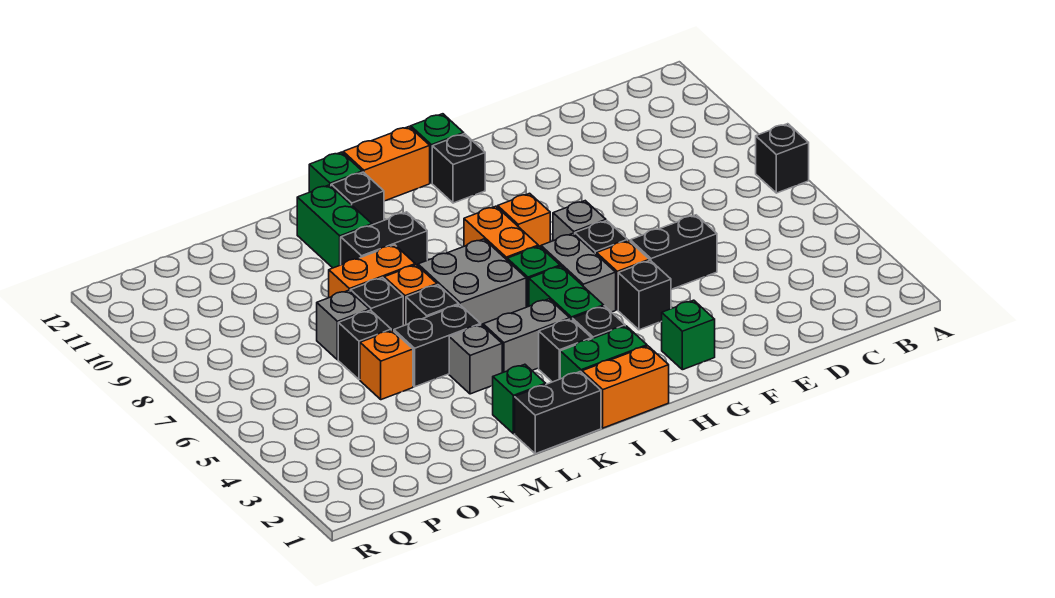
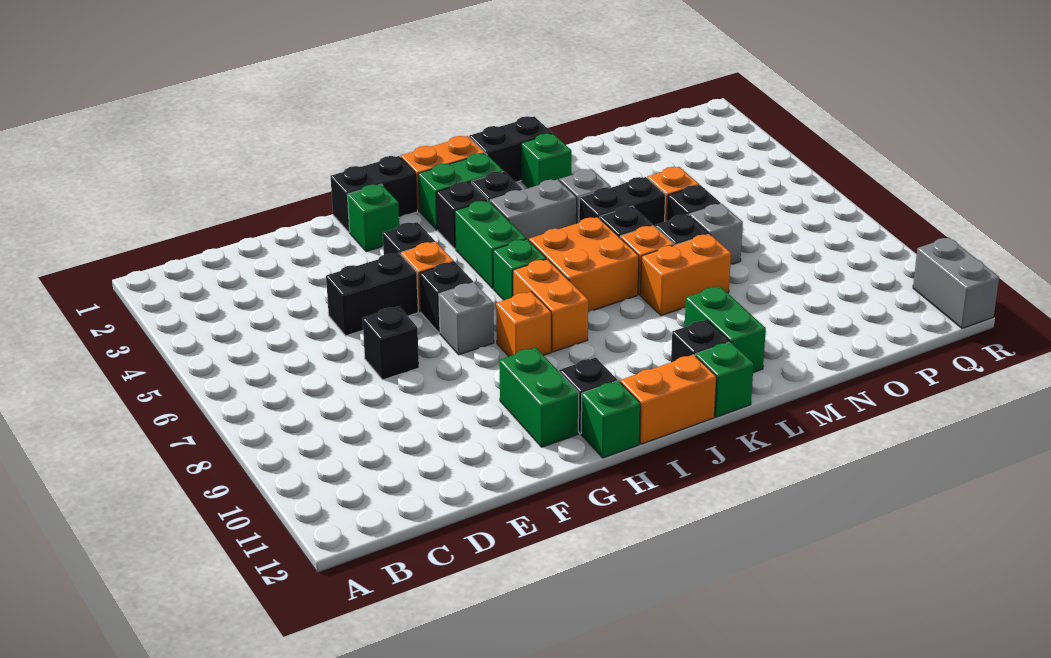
black brick A7 level 1 -> black brick E7 level 1
none -> green brick G10:G11 level 1
grey brick H5:H6 level 1 -> grey brick R11:R12 level 1
grey brick J6:K7 level 1 -> orange brick J6:K7 level 1
black brick K9:L9 level 1 -> black brick G1:H1 level 1

